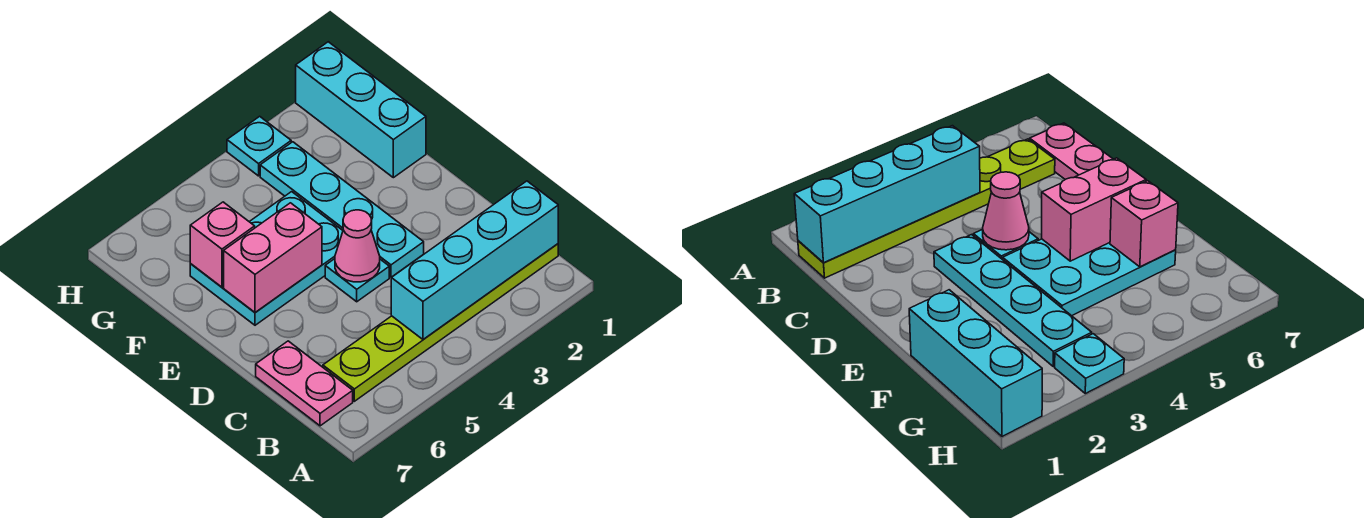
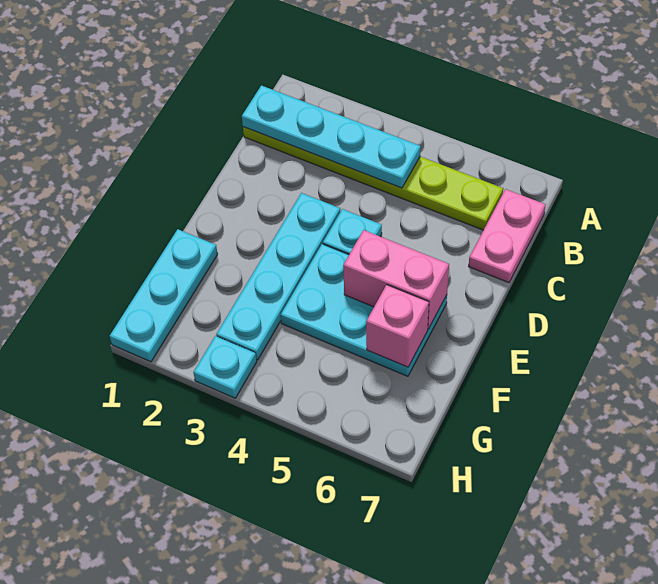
cyan brick B1:B4 level 2 -> cyan plate B1:B4 level 2
pink cone D4 level 2 -> none
cyan brick F1:H1 level 1 -> cyan plate F1:H1 level 1

